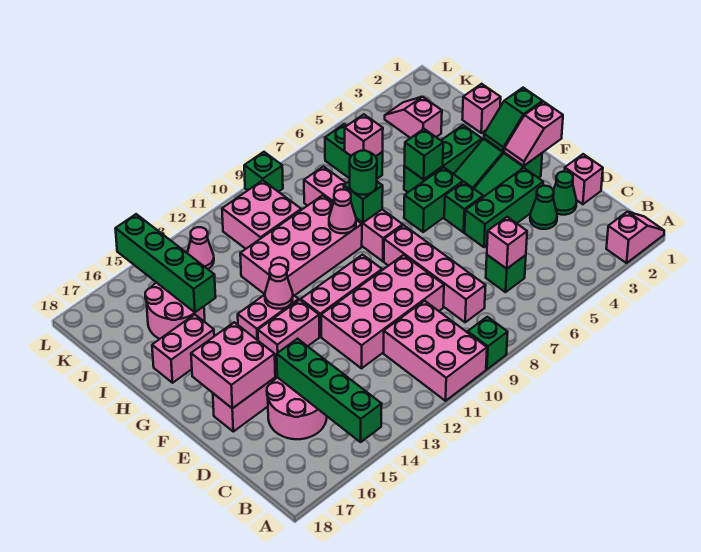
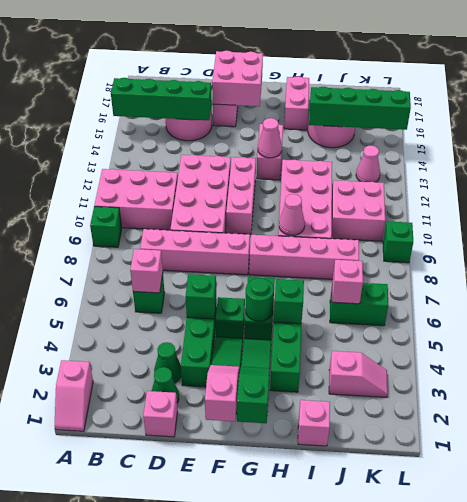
pink brick F13:F14 level 1 -> none
green brick H8 level 2 -> green brick E5 level 2
green round brick H8 level 3 -> green round brick G5 level 2

